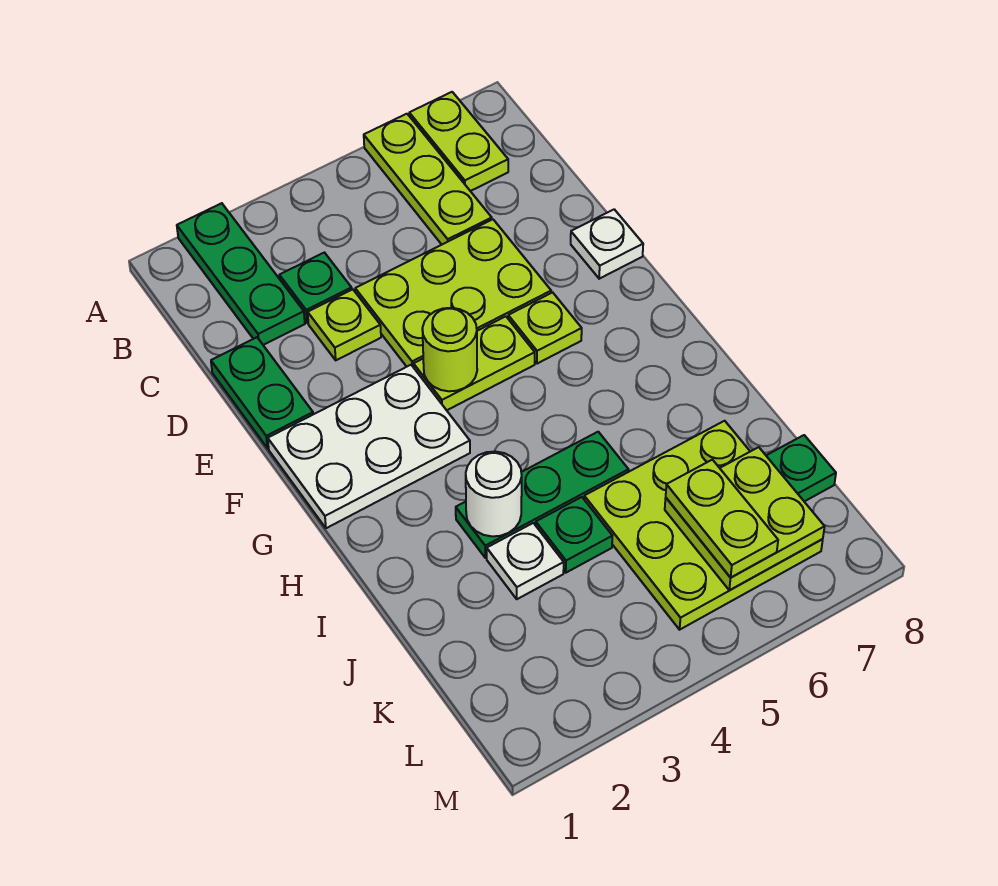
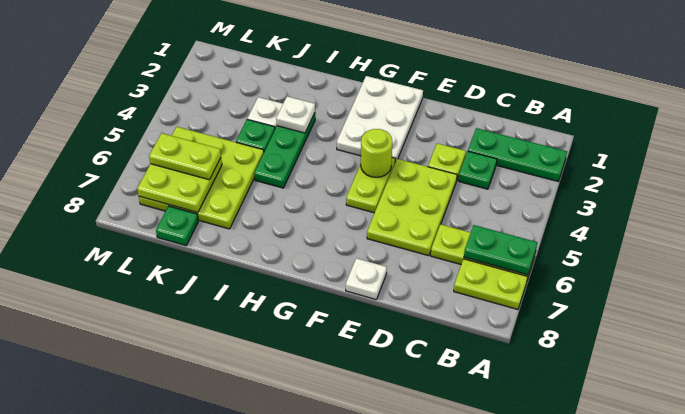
green plate D1:E1 level 1 -> green plate A6:B6 level 2
lime plate F6 level 1 -> none
white round brick I3 level 2 -> white plate I3 level 2

